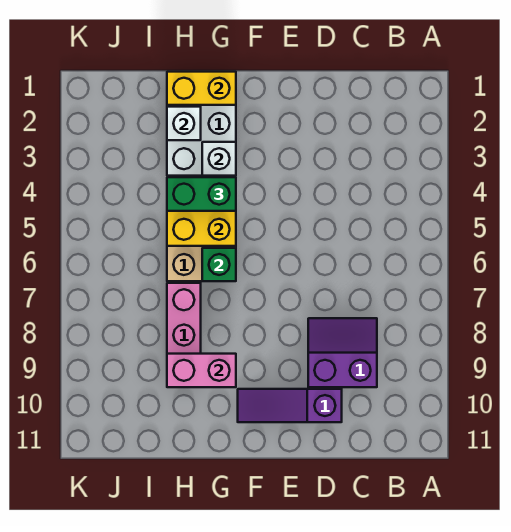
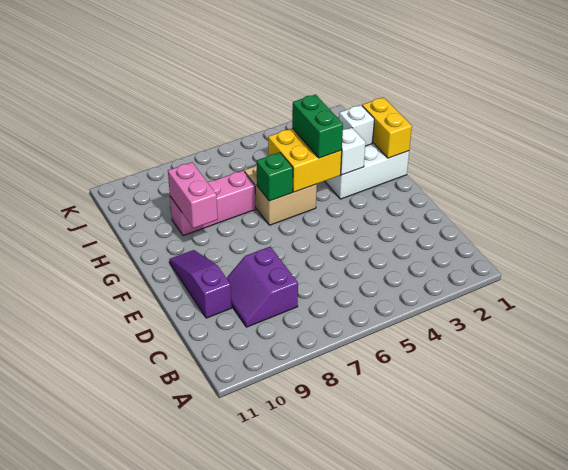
purple slope C8:D9 level 1 top 9 -> purple slope C8:D9 level 1 top 8

